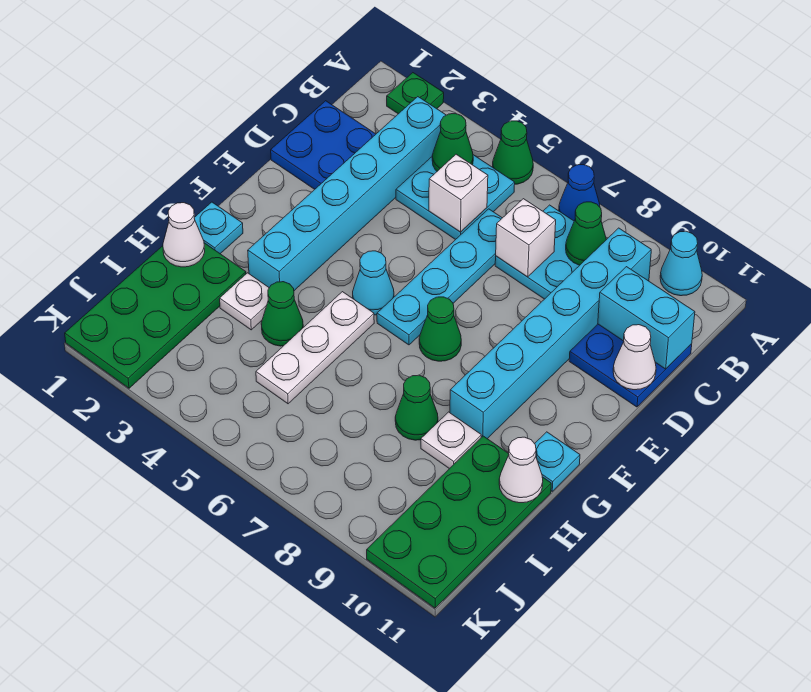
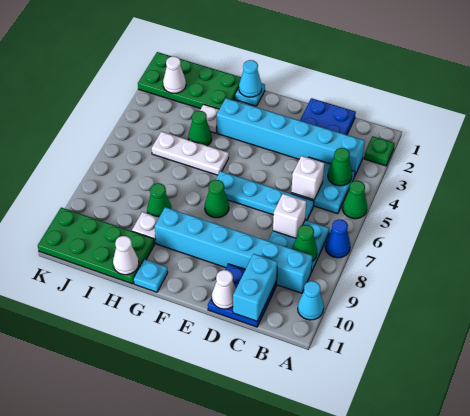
cyan cone F5 level 1 -> cyan cone G1 level 2
white cone H1 level 2 -> white cone J2 level 2

